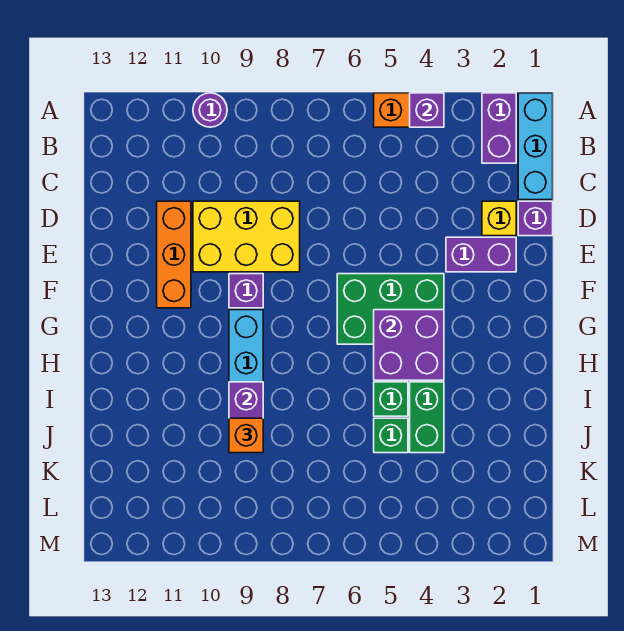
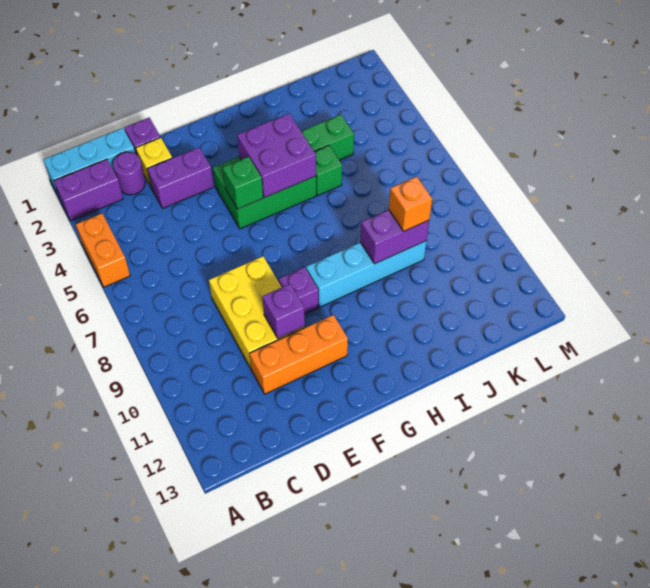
purple brick A4 level 2 -> purple brick E10 level 2
purple round brick A10 level 1 -> purple round brick C2 level 1
purple brick E2:E3 level 1 -> purple brick D3:E3 level 1
green brick F4:G6 level 1 -> green brick F4:H5 level 1
green brick J5 level 1 -> green brick F5 level 2

